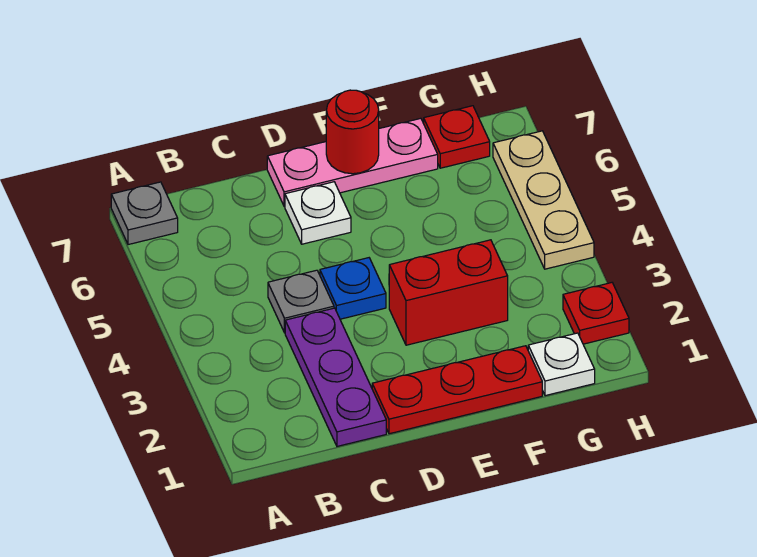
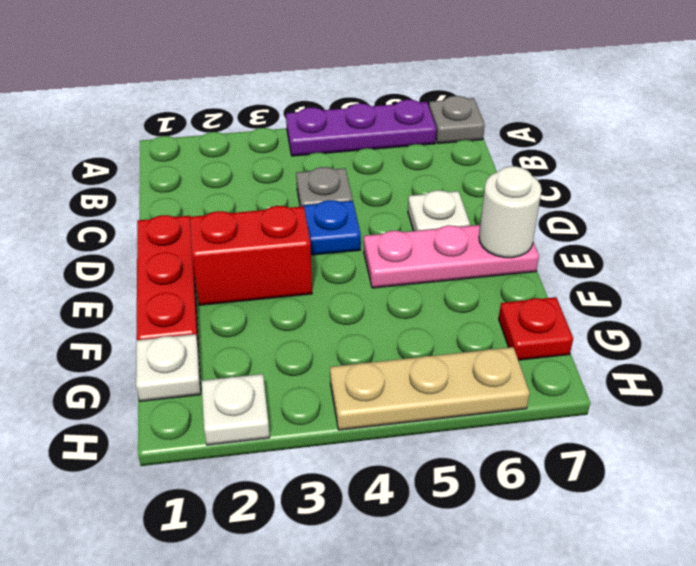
purple plate C1:C3 level 1 -> purple plate A4:A6 level 1
pink plate D7:F7 level 1 -> pink plate E5:E7 level 1
red brick E3:F3 level 1 -> red brick E2:E3 level 1
red round brick E7 level 2 -> white round brick E7 level 2
red plate H2 level 1 -> white plate H2 level 1

